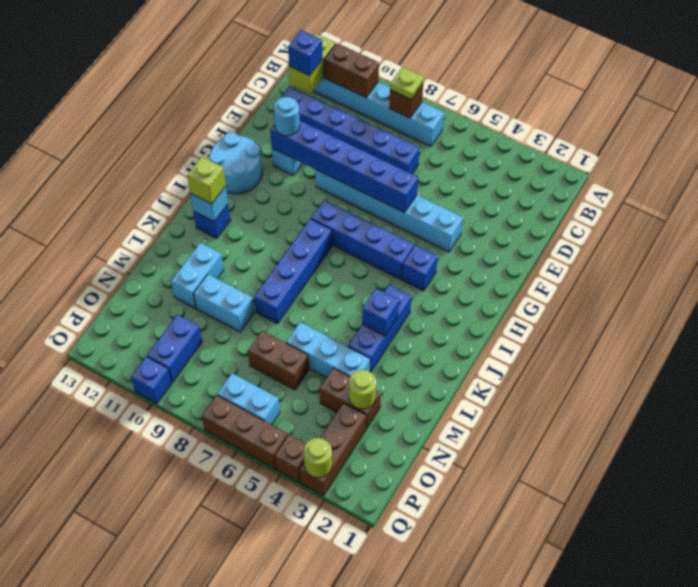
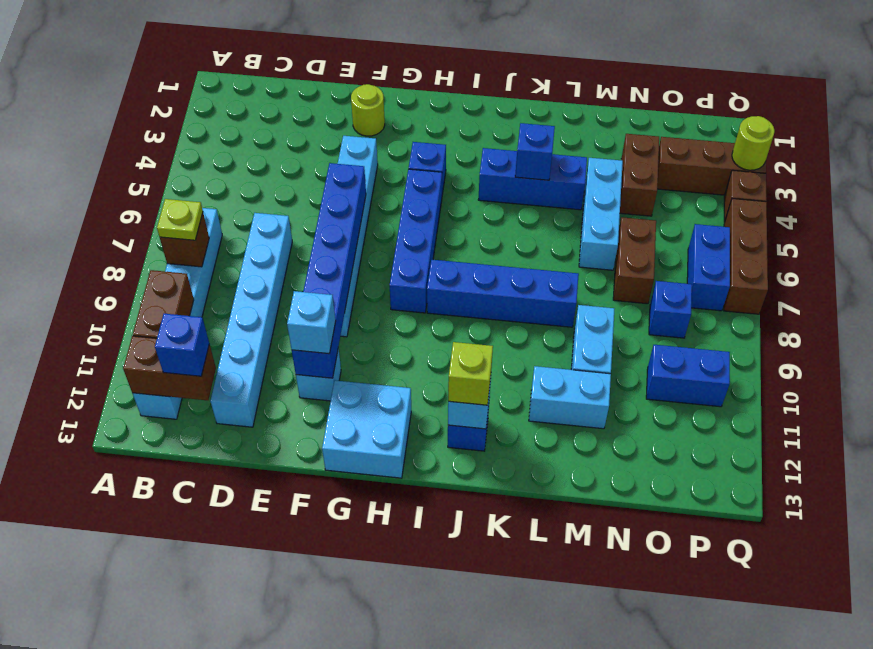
lime brick B12:C12 level 2 -> brown brick B12:C12 level 2
blue brick D7:D12 level 1 -> cyan brick D7:D12 level 1
cyan round brick F11 level 3 -> cyan brick F11 level 3
cyan round brick G12:H13 level 1 -> cyan brick G12:H13 level 1
lime round brick N3 level 2 -> lime round brick F2 level 1
cyan brick P6:P7 level 1 -> blue brick P6:P7 level 1
blue brick Q10 level 1 -> blue brick O8 level 1

